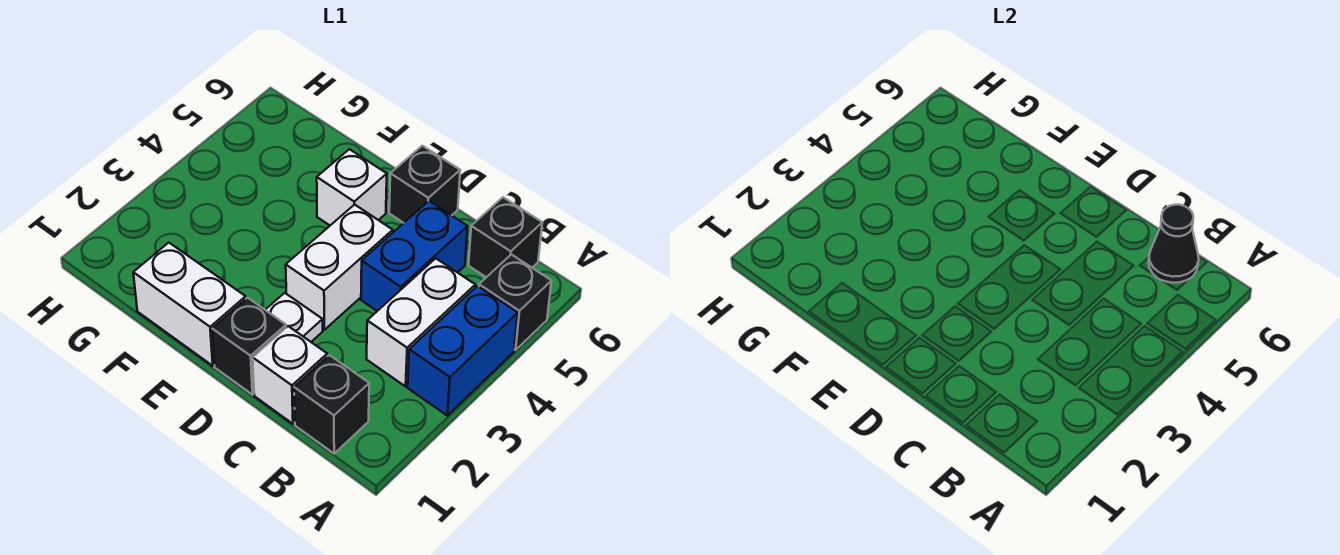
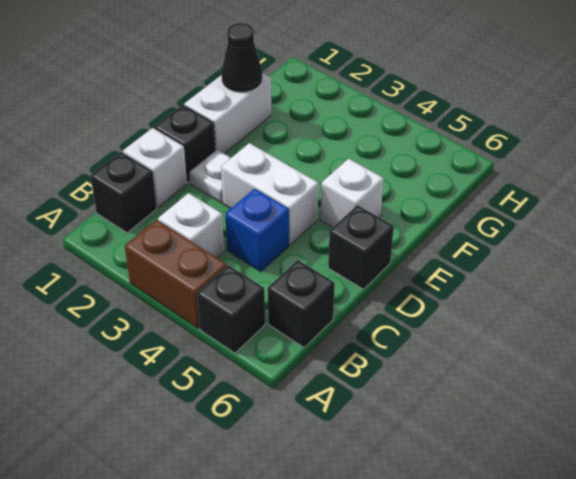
blue brick A3:A4 level 1 -> brown brick A3:A4 level 1
white brick B3:B4 level 1 -> white brick B3 level 1
black cone B6 level 2 -> black cone F1 level 2
blue brick C4:C5 level 1 -> blue brick C4 level 1

